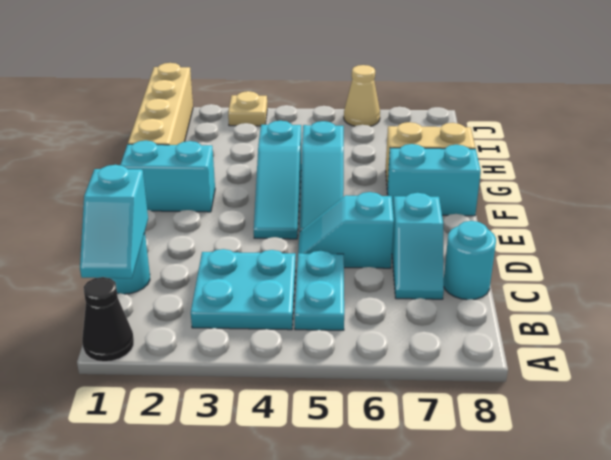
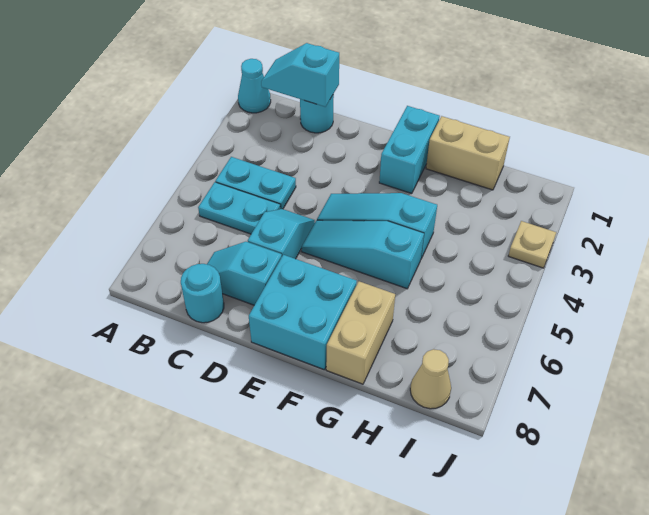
black cone A1 level 1 -> cyan cone A1 level 1
cyan plate B3:C4 level 1 -> cyan plate B4:C4 level 1
cyan brick F7:F8 level 1 -> cyan brick E7:F8 level 1
tan brick G1:J1 level 1 -> tan brick G1:H1 level 1
tan cone J6 level 1 -> tan cone I8 level 1

